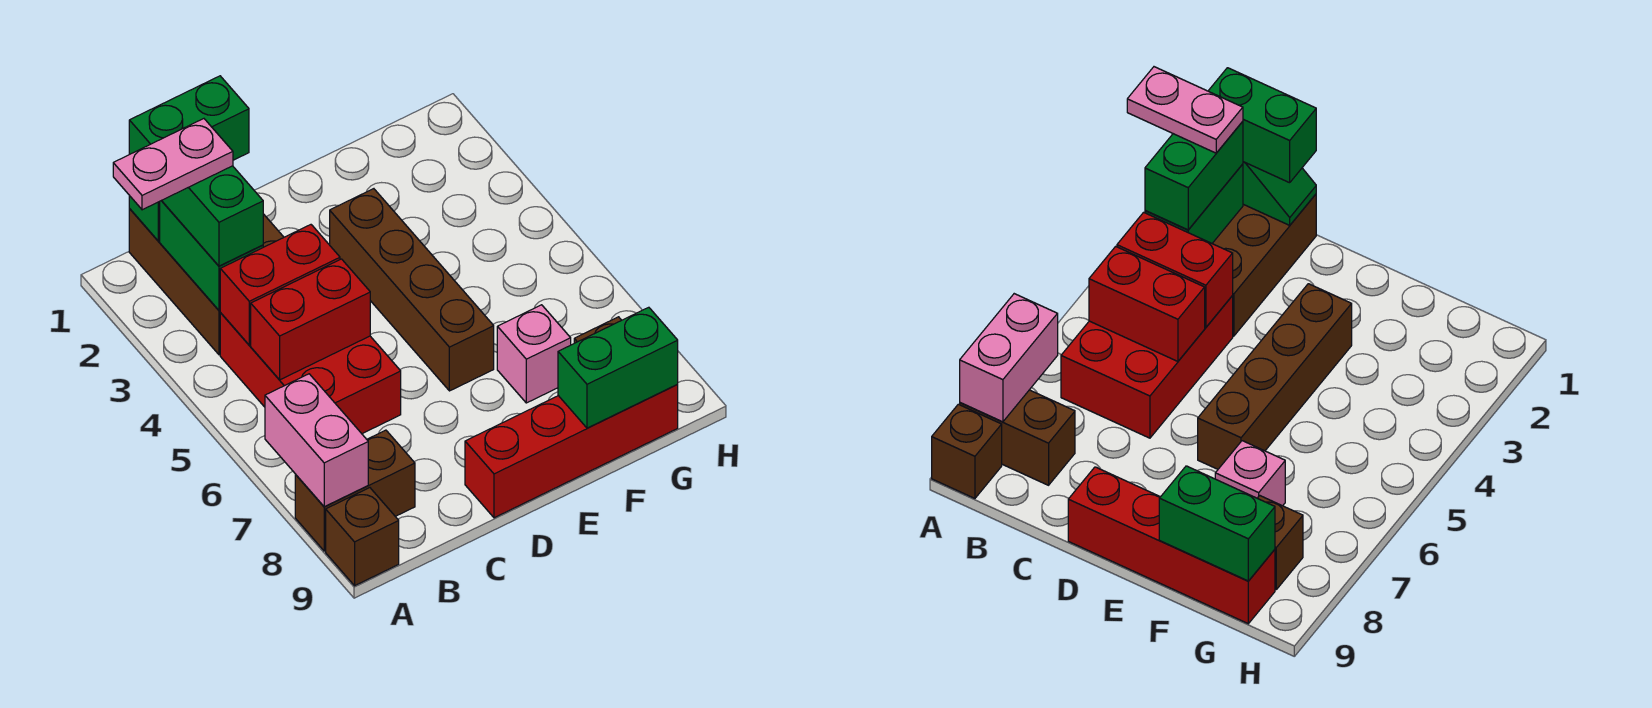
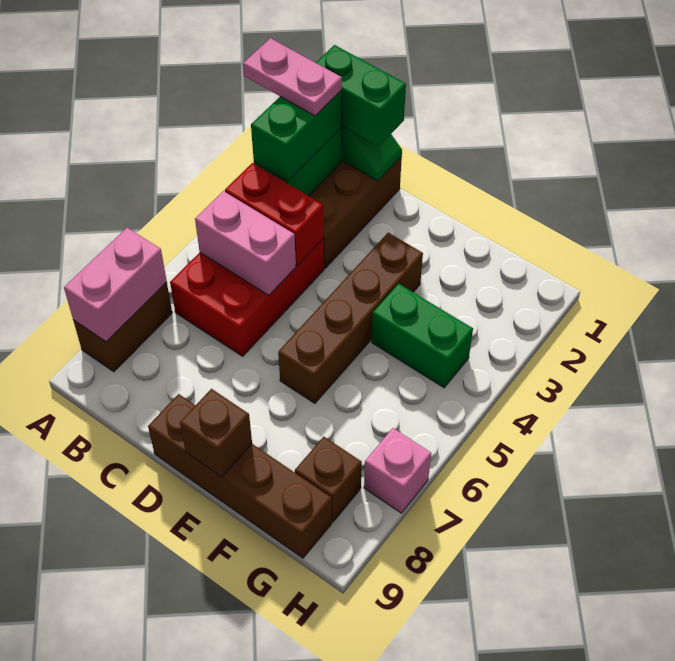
brown brick A8:B8 level 1 -> brown brick A7:A8 level 1
brown brick A9 level 1 -> brown brick E9 level 2
red brick B5:C5 level 2 -> pink brick B5:C5 level 2
red brick D9:G9 level 1 -> brown brick D9:G9 level 1
pink brick F7 level 1 -> pink brick H7 level 1
green brick F9:G9 level 2 -> green brick F4:G4 level 1

